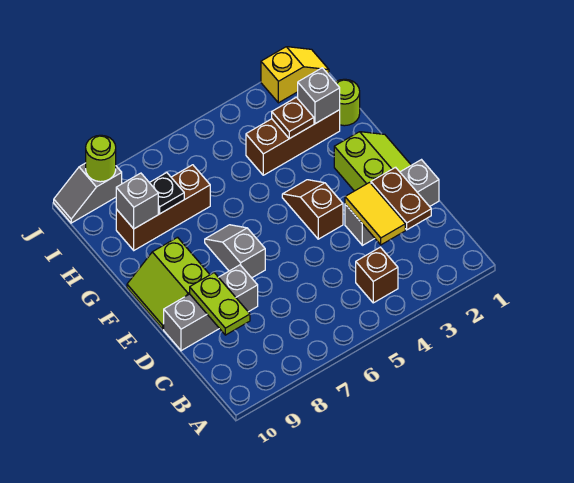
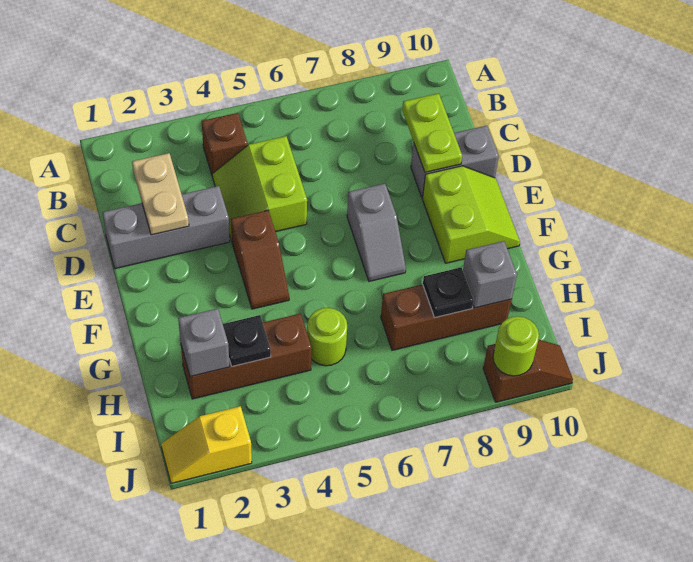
brown plate C2:D2 level 2 -> tan plate C2:D2 level 2
yellow tile C3:D3 level 2 -> none
grey brick D8:D10 level 1 -> grey brick D9:D10 level 1
lime slope E1:F2 level 1 top 2 -> lime slope C4:D5 level 1 top 5
lime round brick H1 level 1 -> lime round brick H5 level 1
brown plate H3 level 2 -> black plate H3 level 2
grey slope J9:J10 level 1 top 9 -> brown slope J9:J10 level 1 top 9

